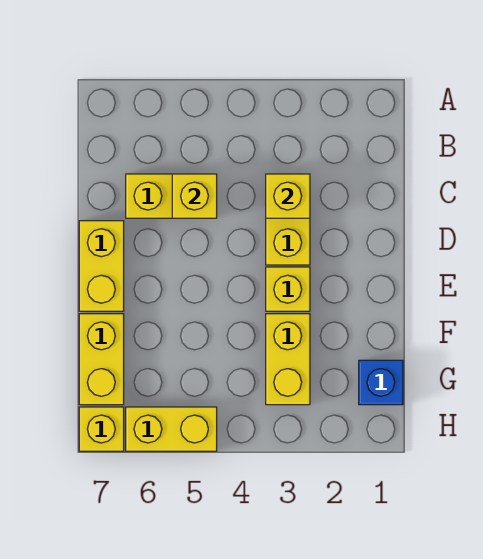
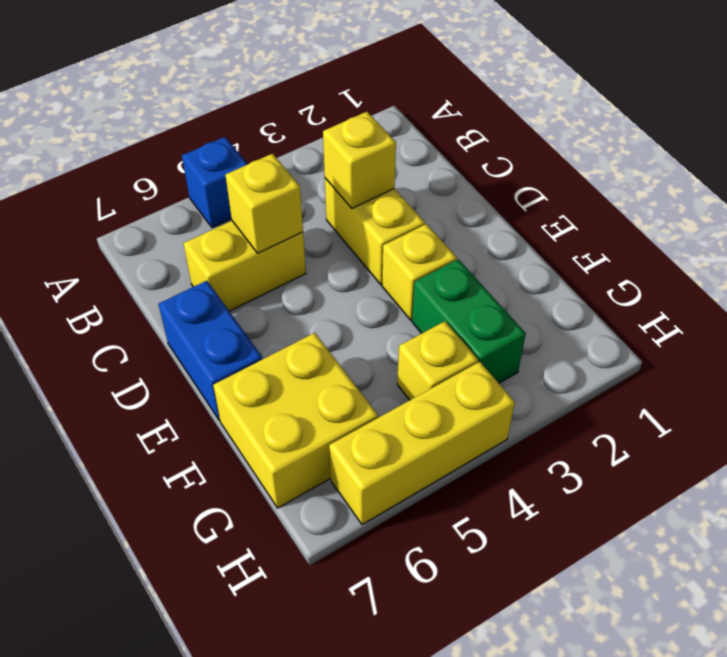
yellow brick D7:E7 level 1 -> blue brick D7:E7 level 1
yellow brick F3:G3 level 1 -> green brick F3:G3 level 1
yellow brick F7:G7 level 1 -> yellow brick F6:G7 level 1
blue brick G1 level 1 -> blue brick A5 level 1
yellow brick H5:H6 level 1 -> yellow brick H4:H6 level 1
yellow brick H7 level 1 -> yellow brick G4 level 1

